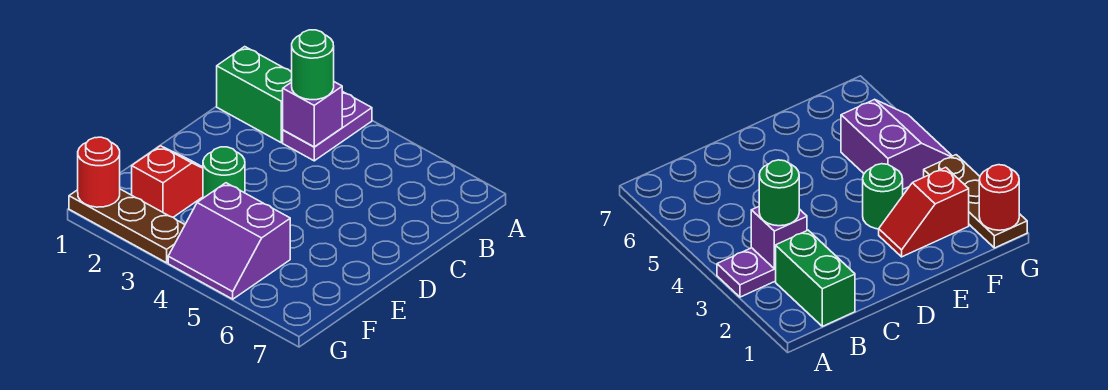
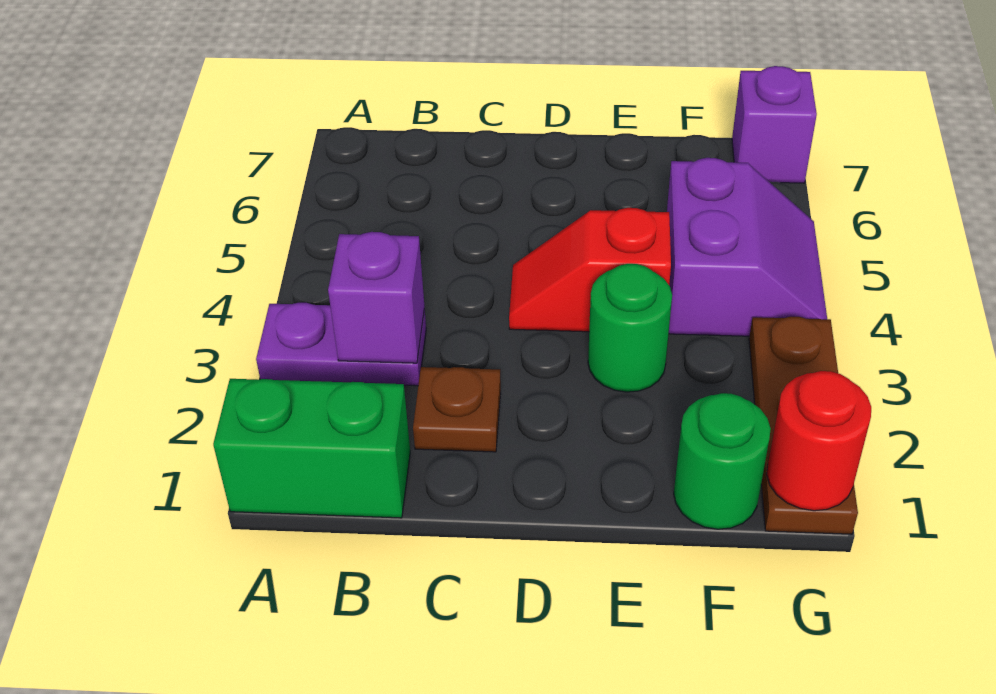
green brick B1:B2 level 1 -> green brick A1:B1 level 1
green round brick B3 level 3 -> green round brick F1 level 1
none -> brown plate C2 level 1
red slope E2:F2 level 1 top F -> red slope D4:E4 level 1 top E
none -> purple brick G7 level 1

